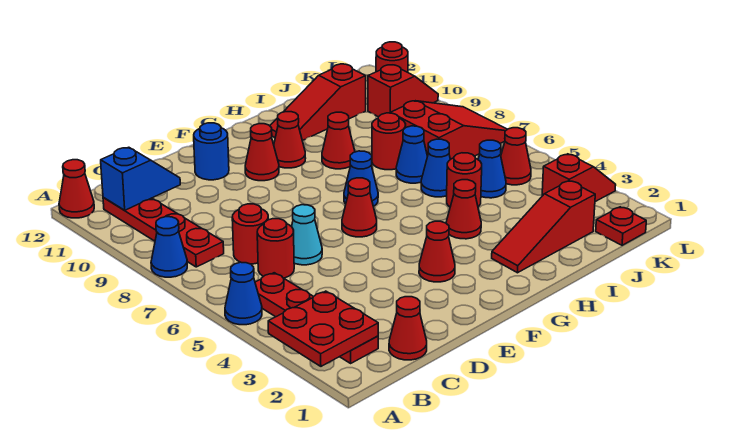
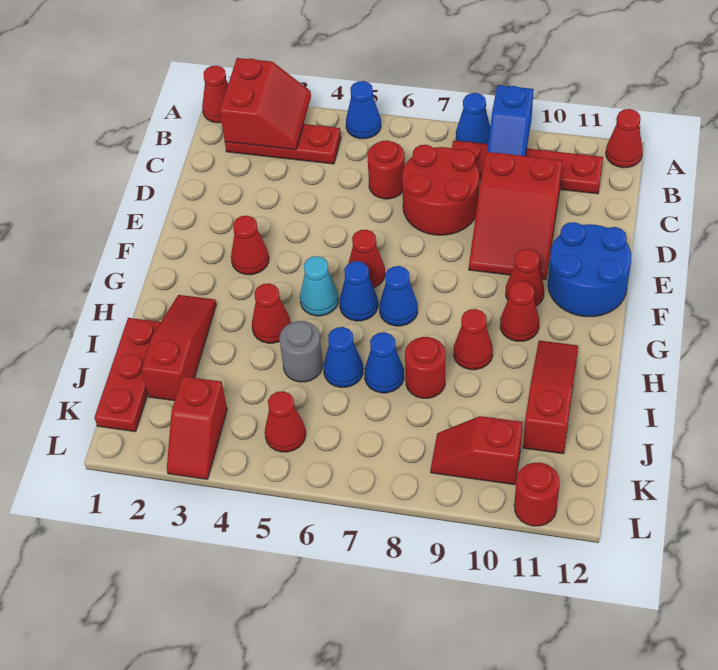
red plate A2:B3 level 2 -> red slope A2:B3 level 2 top 2
red plate B2:B5 level 1 -> red plate B2:B4 level 1
blue slope B11:C11 level 2 top B -> blue slope A9:B9 level 2 top A
red cone C1 level 1 -> red cone A1 level 1
red round brick C7 level 1 -> red round brick C7:D8 level 1
cyan cone D6 level 1 -> cyan cone G5 level 1
blue round brick E11 level 1 -> blue round brick E11:F12 level 1
red round brick I5 level 1 -> grey round brick I5 level 1
blue cone J5 level 1 -> blue cone G6 level 1
red slope J7:L8 level 1 top J -> red slope C9:E10 level 1 top C
red plate K1 level 1 -> red plate I1:K1 level 1
red slope K10:L10 level 1 top K -> red slope K9:K10 level 1 top 10

